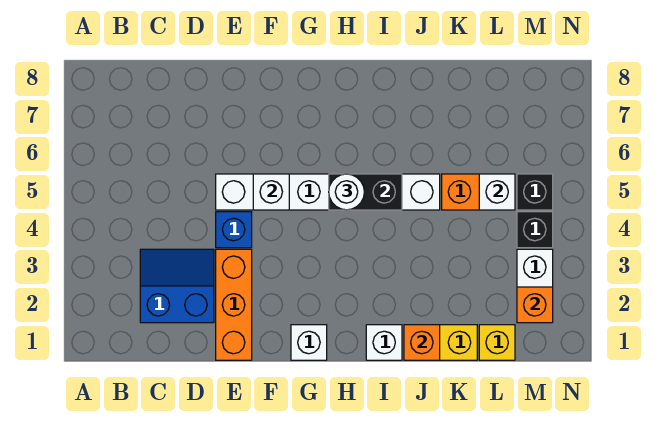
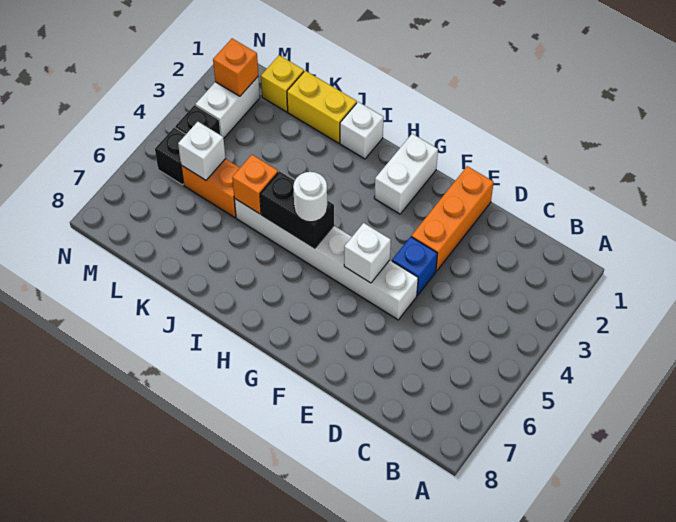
blue slope C2:D3 level 1 top 2 -> none
white brick G1 level 1 -> white brick G1:G2 level 1
orange brick J1 level 2 -> orange brick J5 level 2

